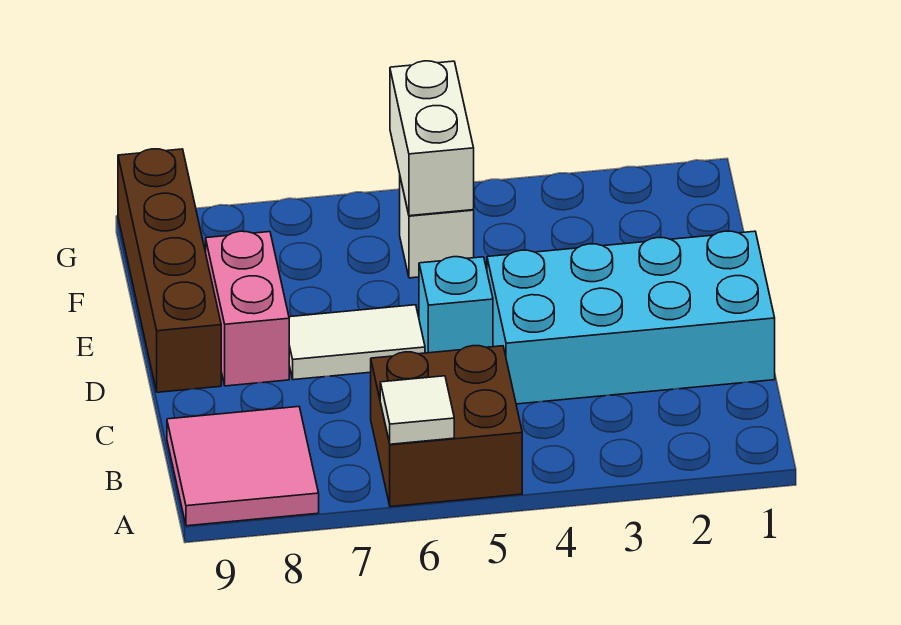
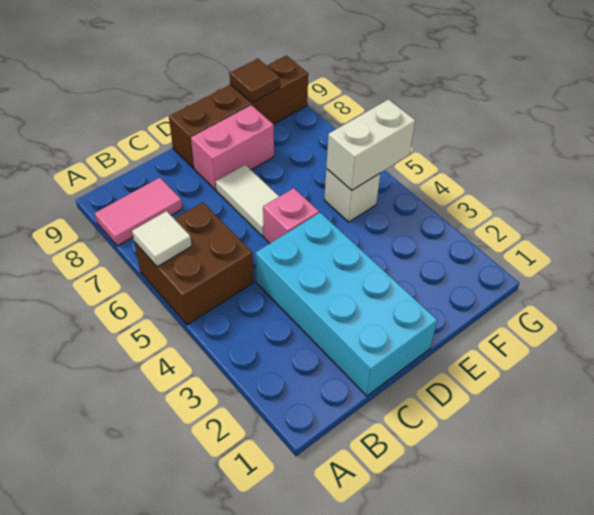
pink tile A8:B9 level 1 -> pink tile A8:B8 level 1
cyan brick D5 level 1 -> pink brick D5 level 1
none -> brown tile F9 level 2

